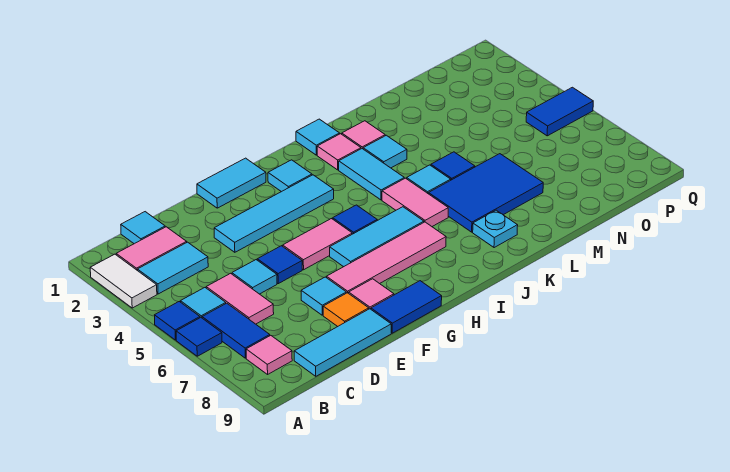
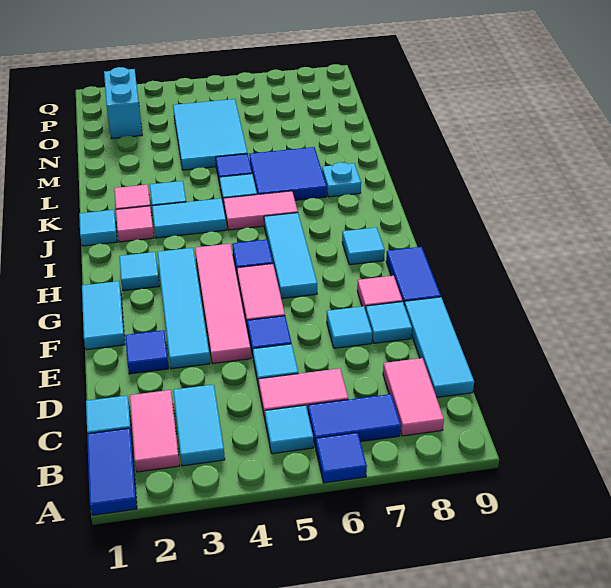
white tile A2:A3 level 1 -> none
blue tile A5 level 1 -> blue tile E2 level 1
pink tile B8 level 1 -> pink tile B8:C8 level 1
orange tile E8 level 1 -> cyan tile E8 level 1
pink tile F7:I7 level 1 -> pink tile E4:H4 level 1
none -> cyan tile H8 level 1
blue tile K6:M7 level 1 -> blue tile K6:L7 level 1
none -> cyan tile M4:O5 level 1
none -> cyan brick O2:P2 level 1
blue tile P5:Q5 level 1 -> blue tile A1:B1 level 1

